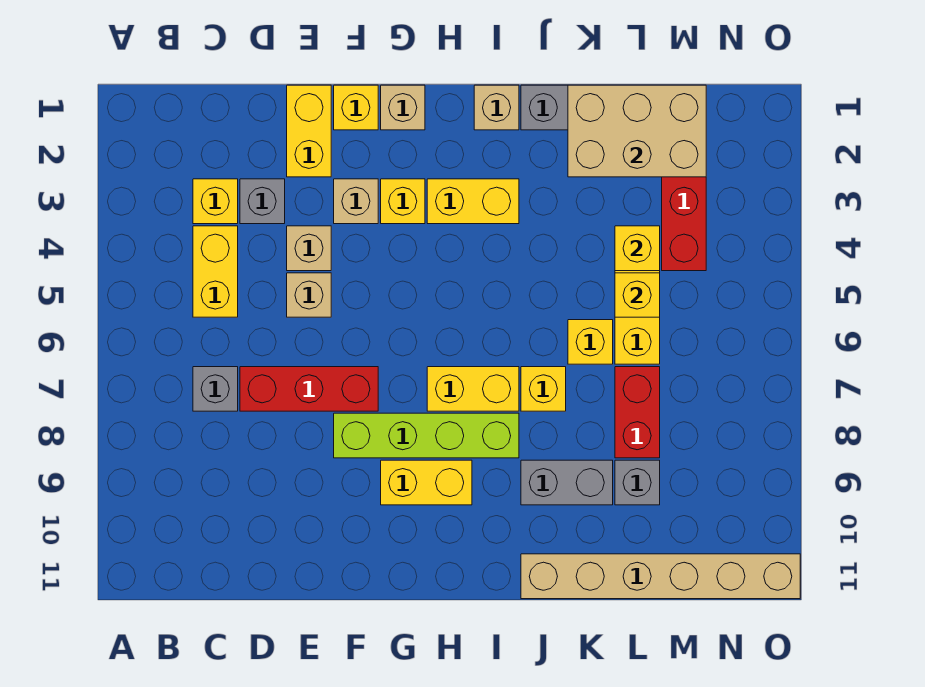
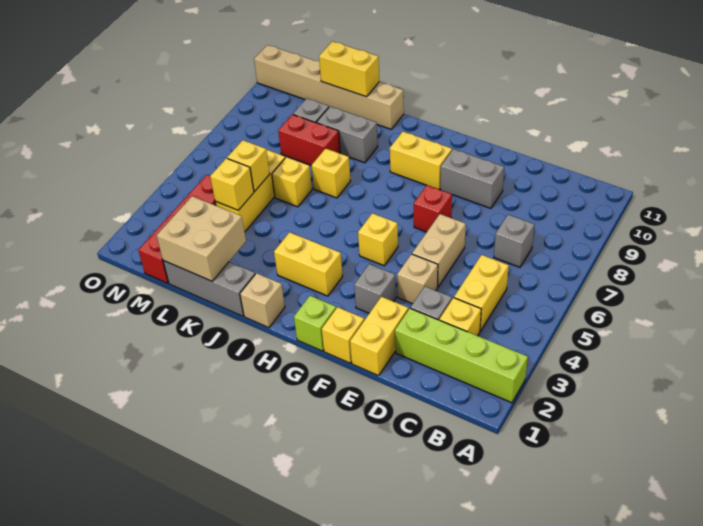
red brick D7:F7 level 1 -> red brick F7 level 1
tan brick E5 level 1 -> tan brick E5:E6 level 1
none -> grey brick E9:F9 level 1
tan brick F3 level 1 -> grey brick F3 level 1
lime brick F8:I8 level 1 -> lime brick A2:D2 level 1
tan brick G1 level 1 -> lime brick G1 level 1
yellow brick G3 level 1 -> yellow brick G5 level 1
yellow brick H7:I7 level 1 -> yellow brick K11:L11 level 2
tan brick K1:M2 level 2 -> tan brick K1:L2 level 2
red brick L7:L8 level 1 -> red brick K8:L8 level 1

